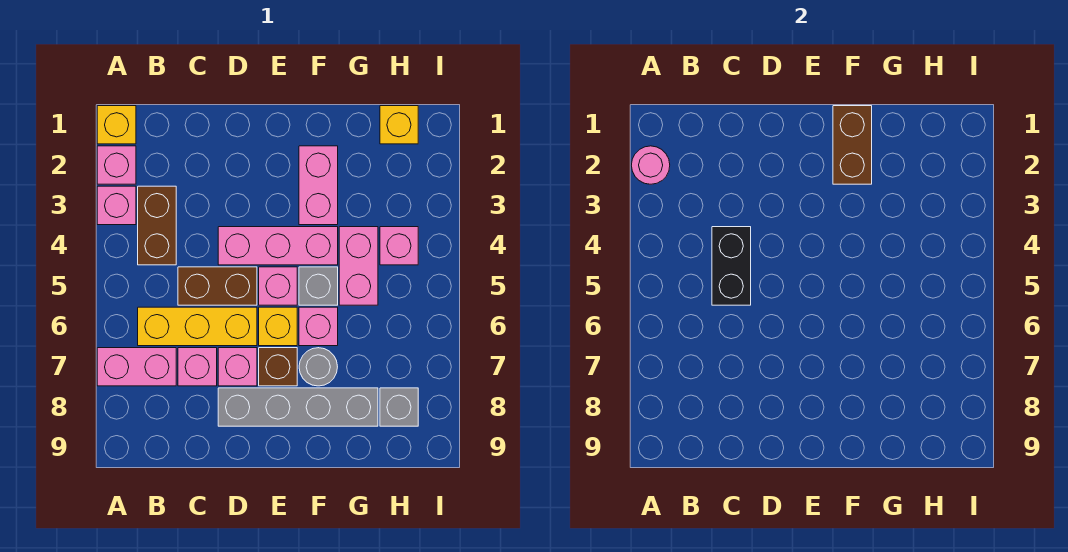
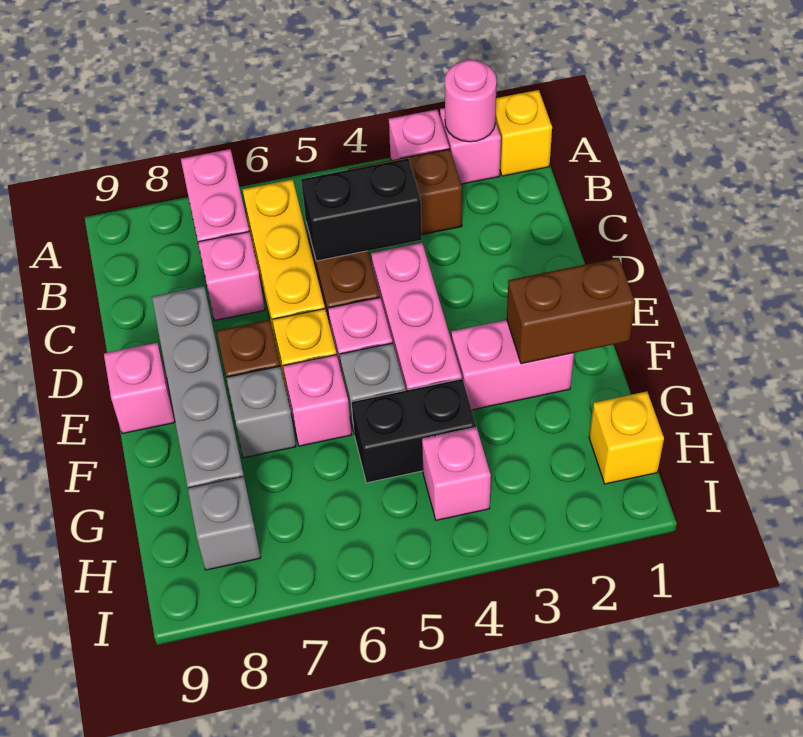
pink brick D7 level 1 -> pink brick E9 level 1
grey round brick F7 level 1 -> grey brick F7 level 1
pink brick G4:G5 level 1 -> black brick G4:G5 level 1

